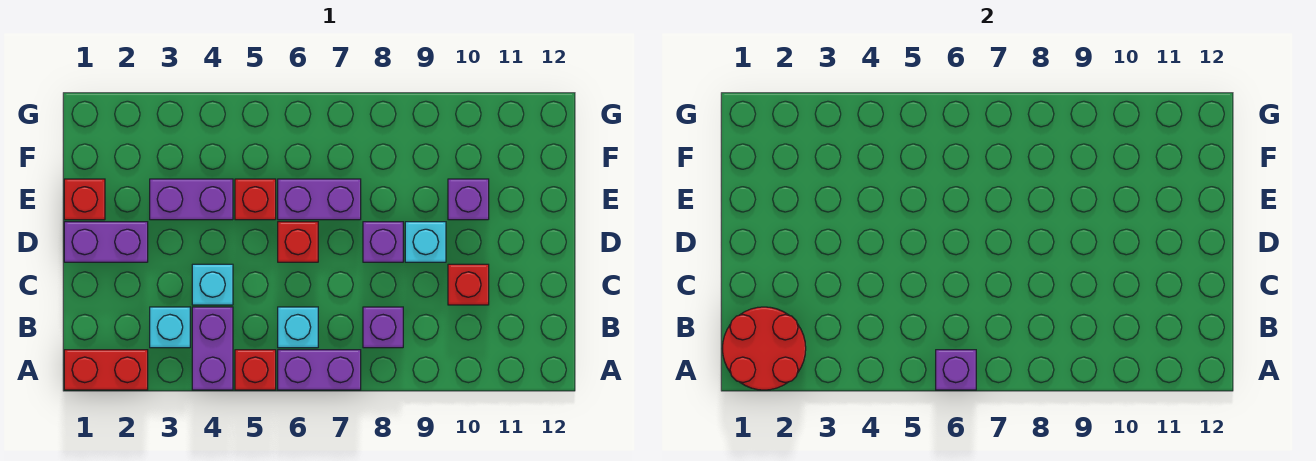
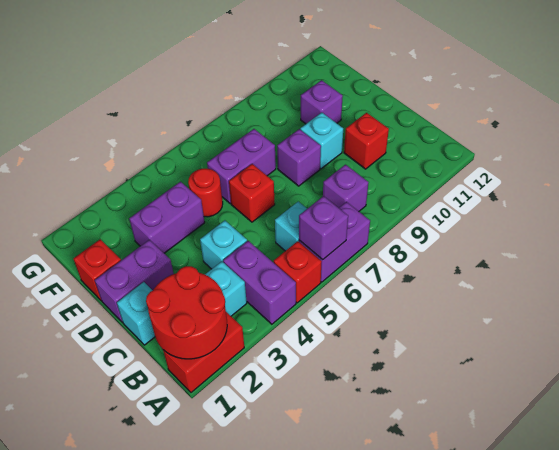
none -> cyan brick C1 level 1
red brick E5 level 1 -> red round brick E5 level 1

